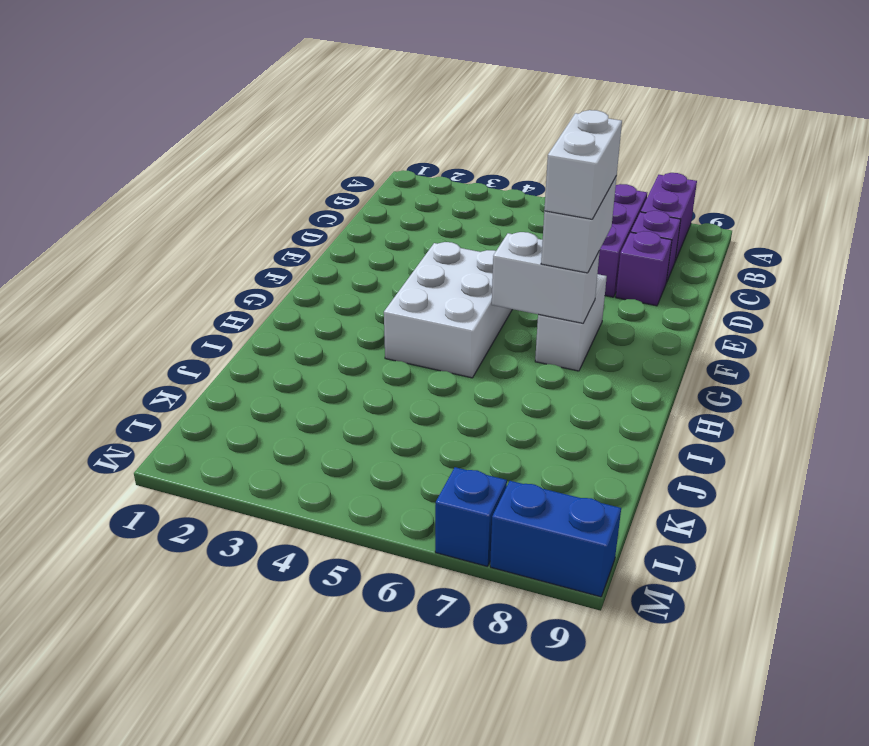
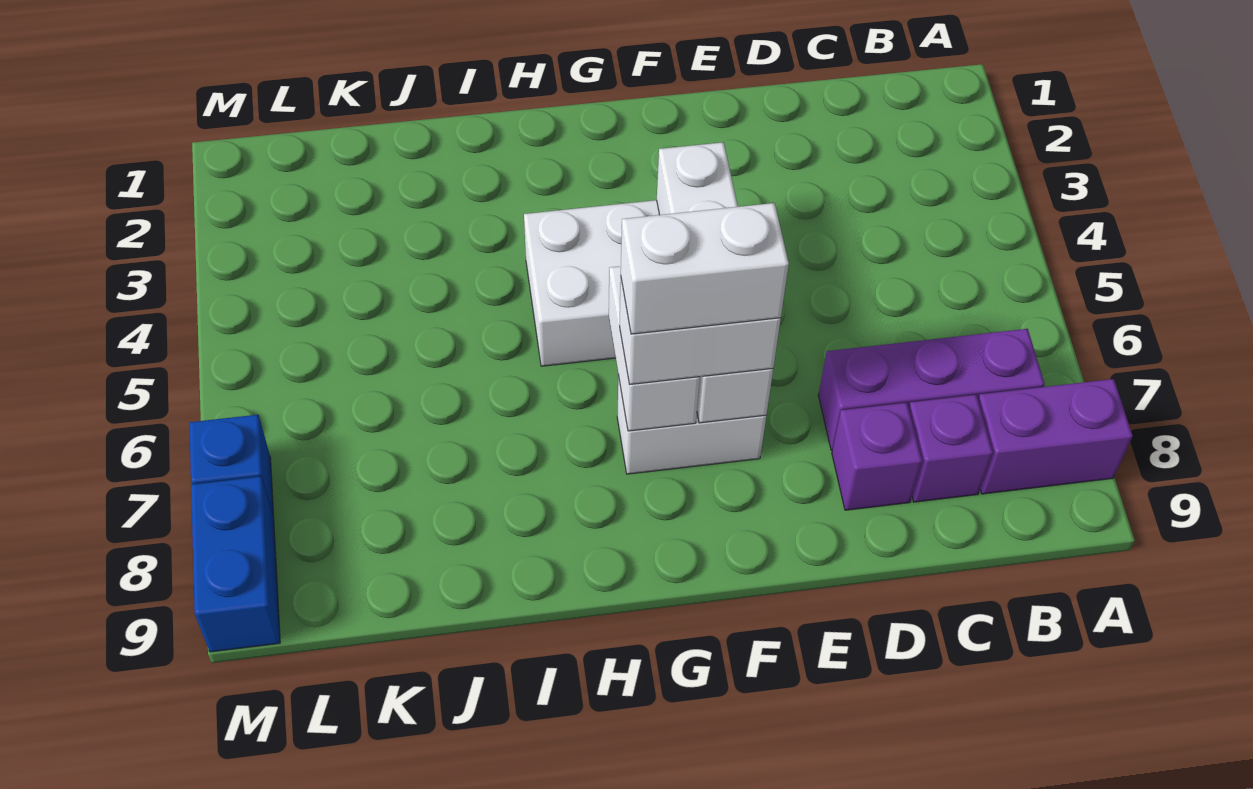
none -> white brick F4:F7 level 2

